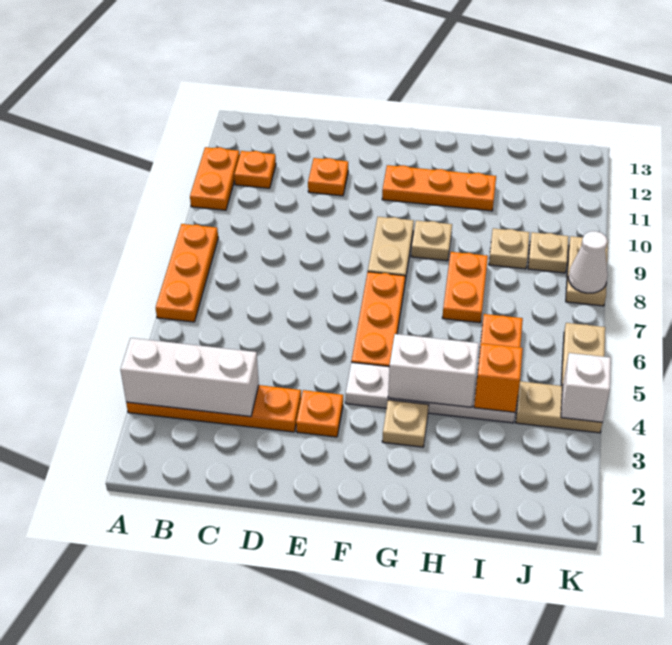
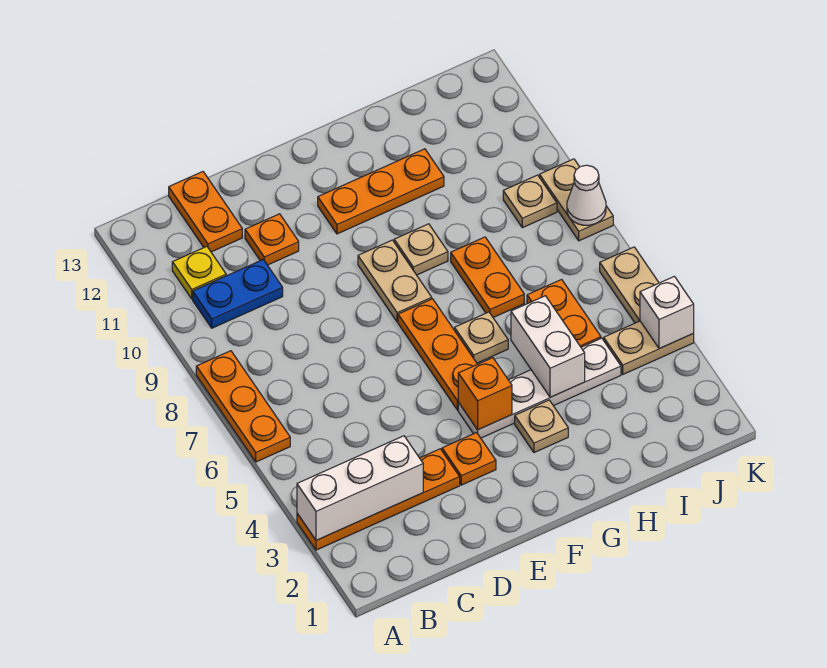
orange plate A10:A11 level 1 -> orange plate C12:C13 level 1
none -> blue plate B10:C10 level 1
orange plate B11 level 1 -> yellow plate B11 level 1
white brick G4:H4 level 2 -> white brick H4:H5 level 2
orange brick I4 level 2 -> orange brick F4 level 2
tan plate I9 level 1 -> tan plate G6 level 1

